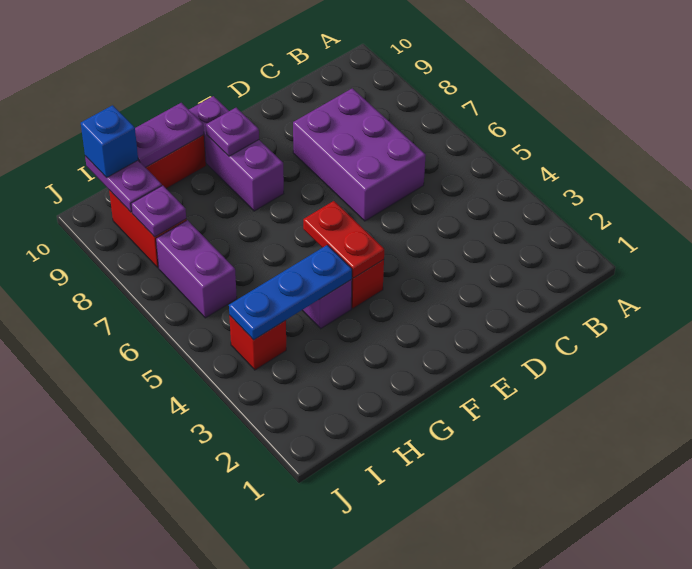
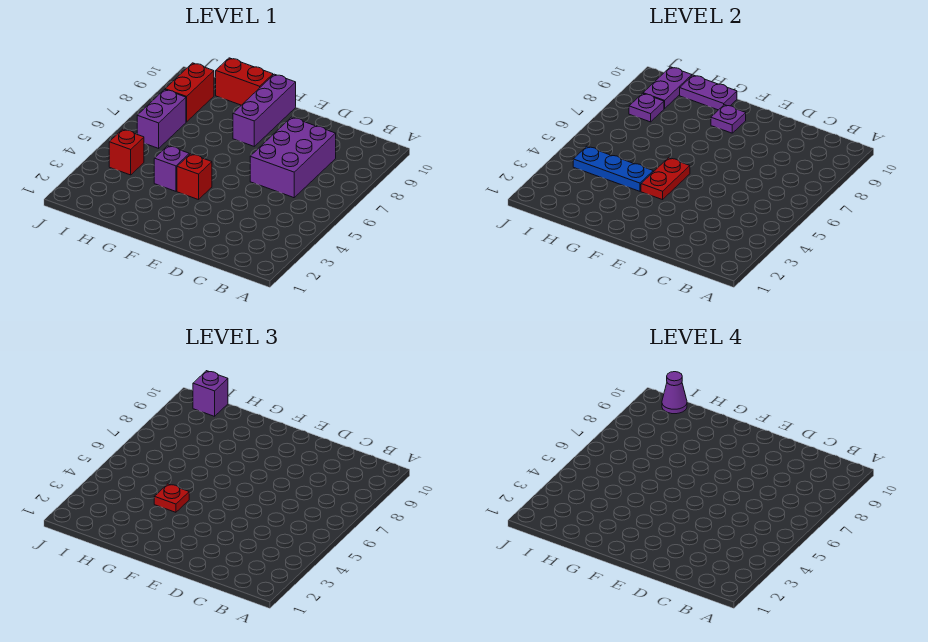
none -> red plate G4 level 3
blue brick I10 level 3 -> purple brick I10 level 3
none -> purple cone I10 level 4

